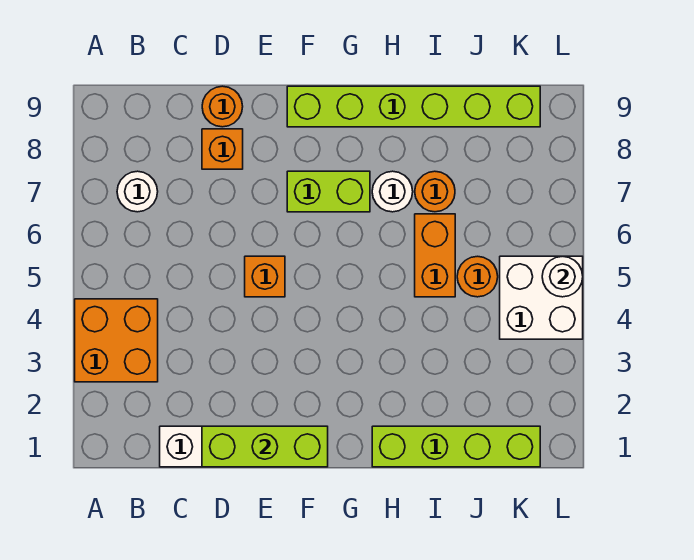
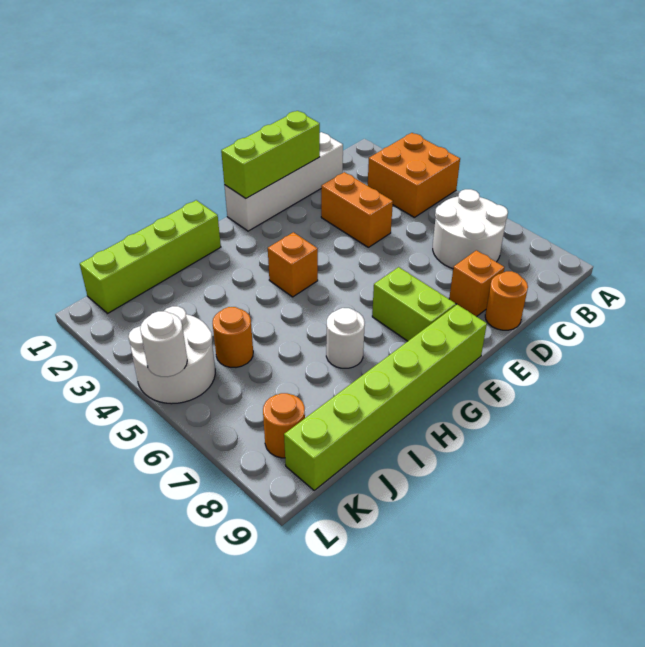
white round brick B7 level 1 -> white round brick B6:C7 level 1
orange brick E5 level 1 -> orange brick G4 level 1
lime brick F7:G7 level 1 -> lime brick F7:F8 level 1
orange brick I5:I6 level 1 -> orange brick D3:D4 level 1
orange round brick I7 level 1 -> orange round brick K8 level 1
white brick K4:L5 level 1 -> white round brick K4:L5 level 1

